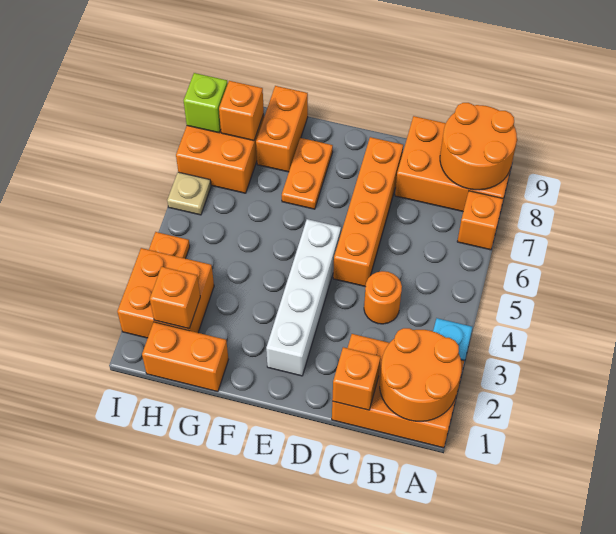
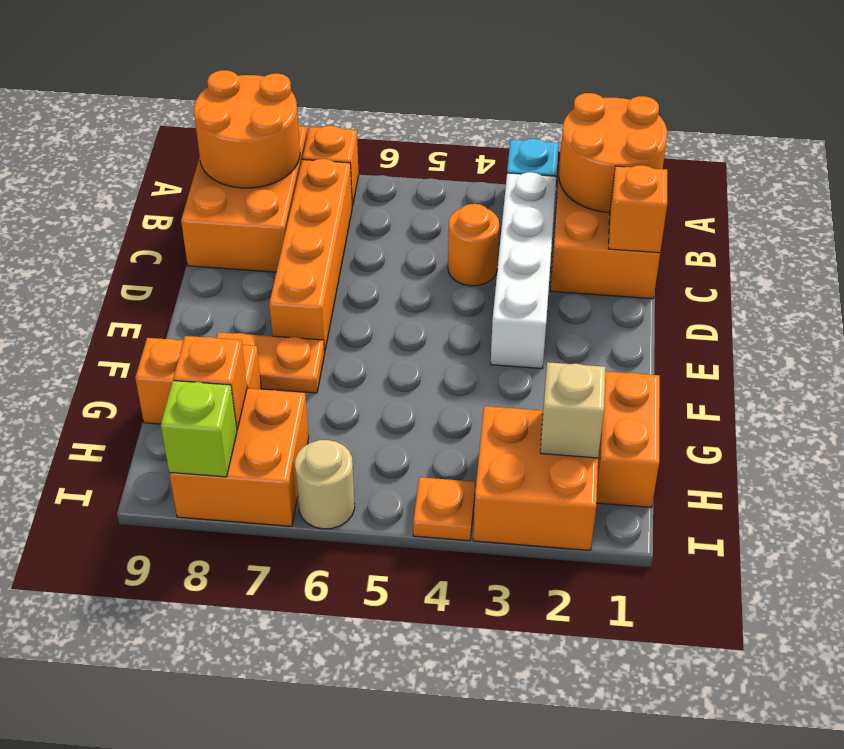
orange brick D5:D8 level 1 -> orange brick B7:E7 level 1
white brick E2:E5 level 1 -> white brick B3:E3 level 1
orange brick H2 level 2 -> tan brick H2 level 2
tan plate I6 level 1 -> tan round brick I6 level 1

